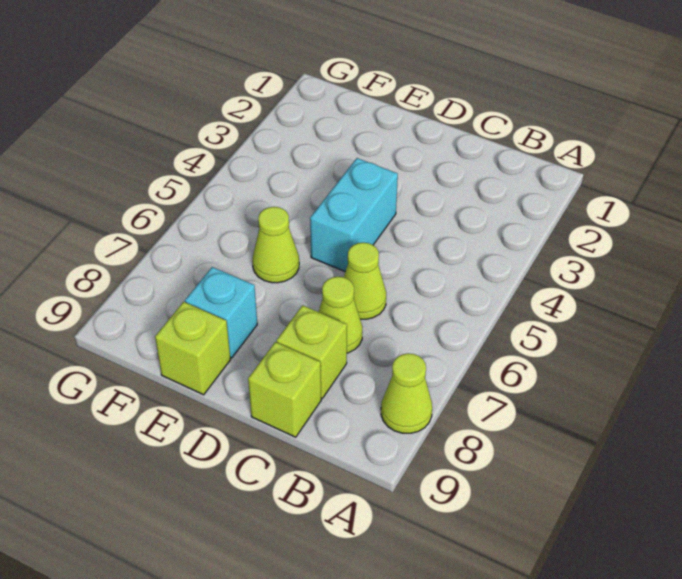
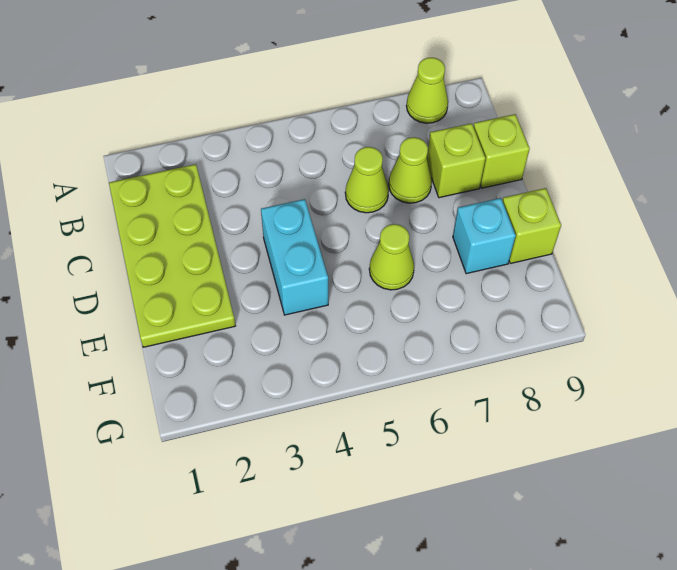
none -> lime plate B1:E2 level 1
cyan brick D4:D5 level 1 -> cyan brick D4:E4 level 1

